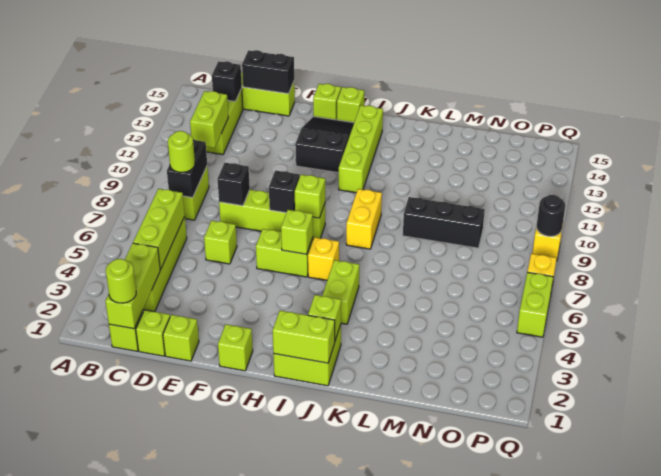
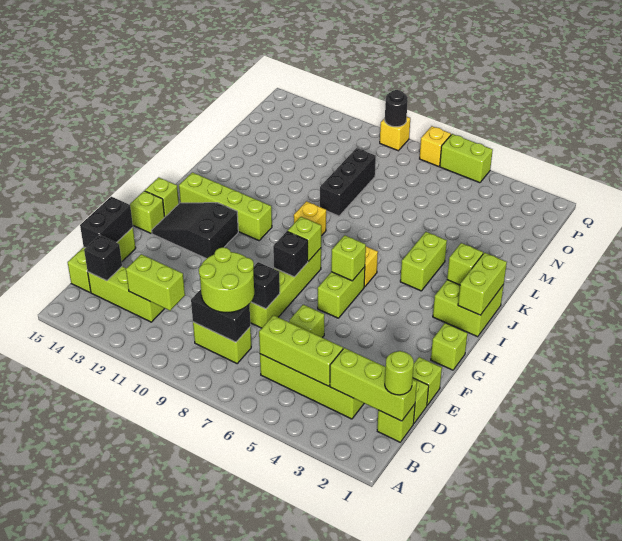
lime round brick C8 level 3 -> lime round brick C8:D9 level 3
lime brick J4:J5 level 1 -> lime brick J4:K4 level 1
yellow brick J8:J9 level 1 -> yellow brick J9 level 1

